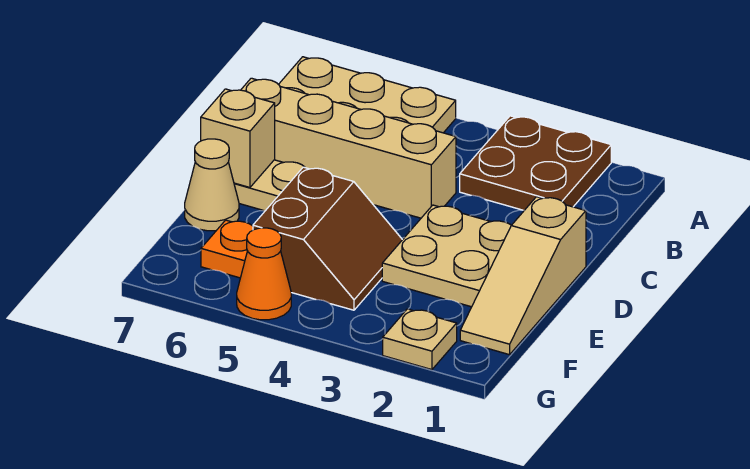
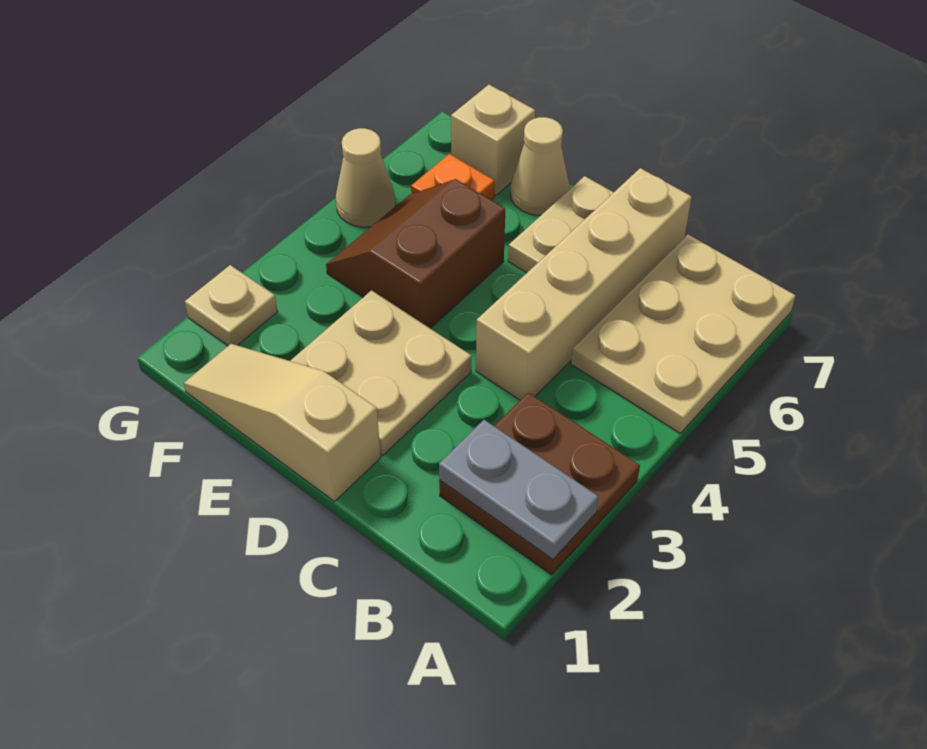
none -> grey plate A2:B2 level 2
tan brick D7 level 2 -> tan brick F7 level 1
brown slope E4:F5 level 1 top 5 -> brown slope E4:F5 level 1 top E
orange cone G5 level 1 -> tan cone G5 level 1

